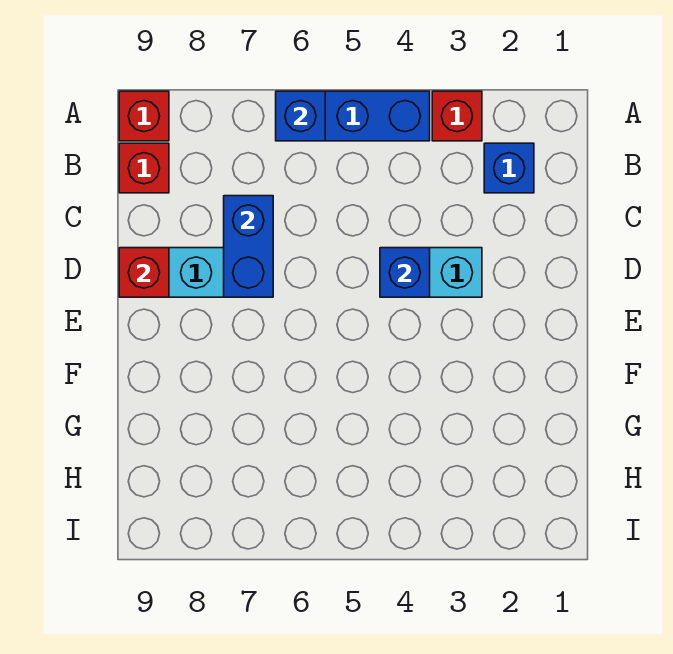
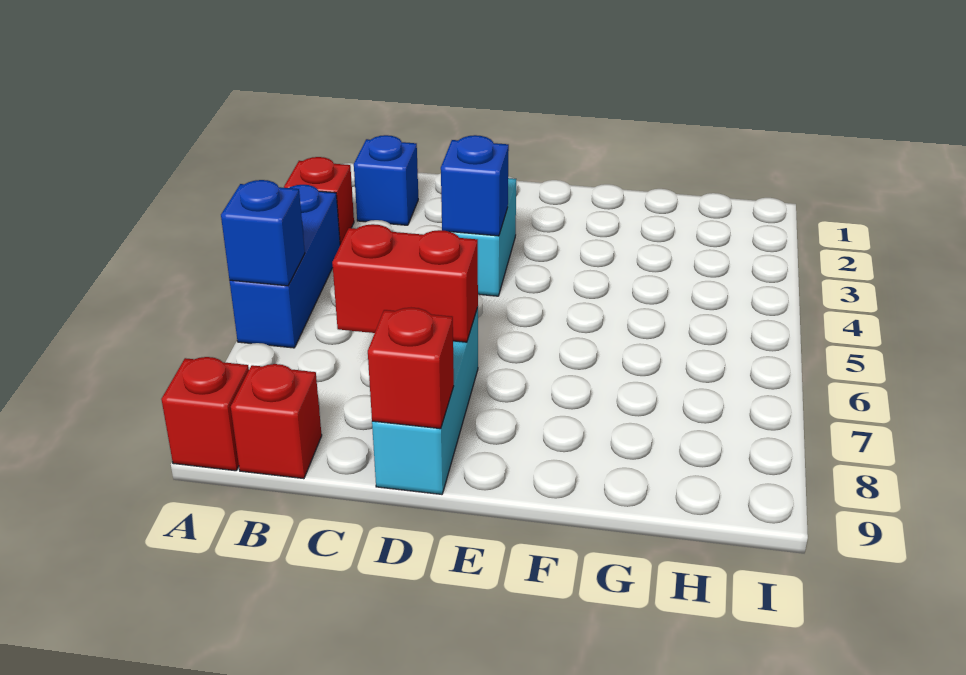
blue brick C7:D7 level 2 -> red brick C7:D7 level 2

